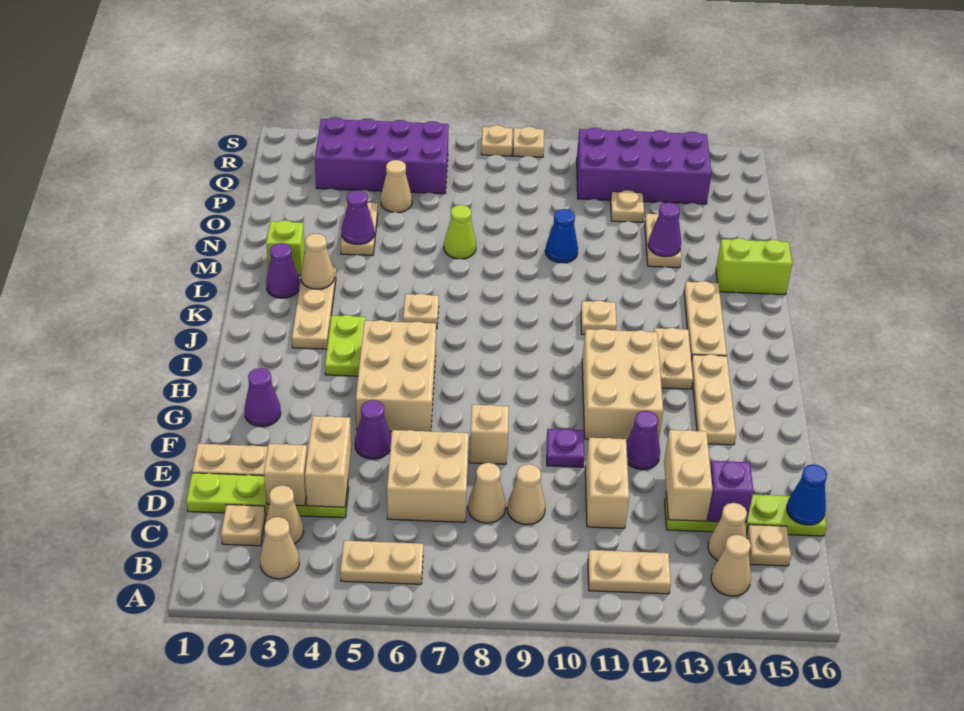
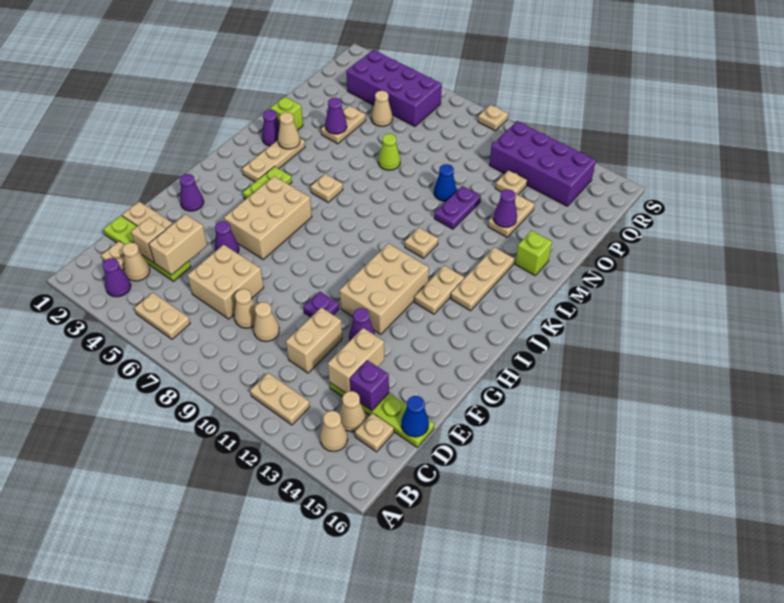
tan cone B3 level 1 -> purple cone B3 level 1
tan brick F8 level 1 -> none
tan plate G14:I14 level 1 -> none
none -> purple plate M11:N11 level 1
lime brick M15:M16 level 1 -> lime brick M15 level 1
tan plate S8 level 1 -> none

